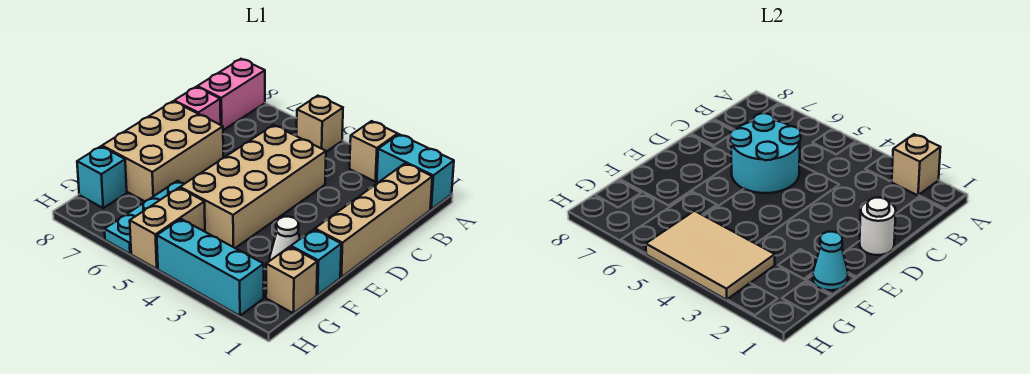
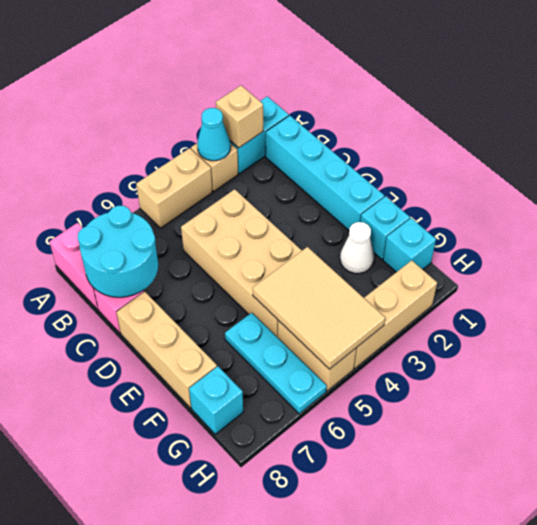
tan brick A5 level 1 -> tan brick A4:A5 level 1
tan brick B1:E1 level 1 -> cyan brick B1:E1 level 1
cyan round brick C5:D6 level 2 -> cyan round brick B7:C8 level 2
white round brick D1 level 2 -> none
tan brick D7:F8 level 1 -> tan brick D8:F8 level 1
cyan cone F1 level 2 -> cyan cone A3 level 2
tan brick G1 level 1 -> cyan brick G1 level 1
tan tile G3:H5 level 2 -> tan tile F4:H5 level 2
cyan brick H2:H4 level 1 -> tan brick H2:H4 level 1

